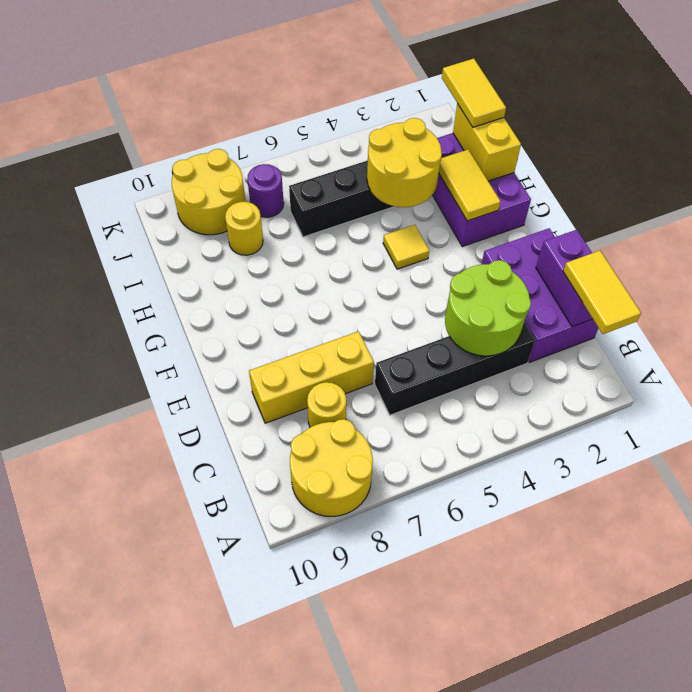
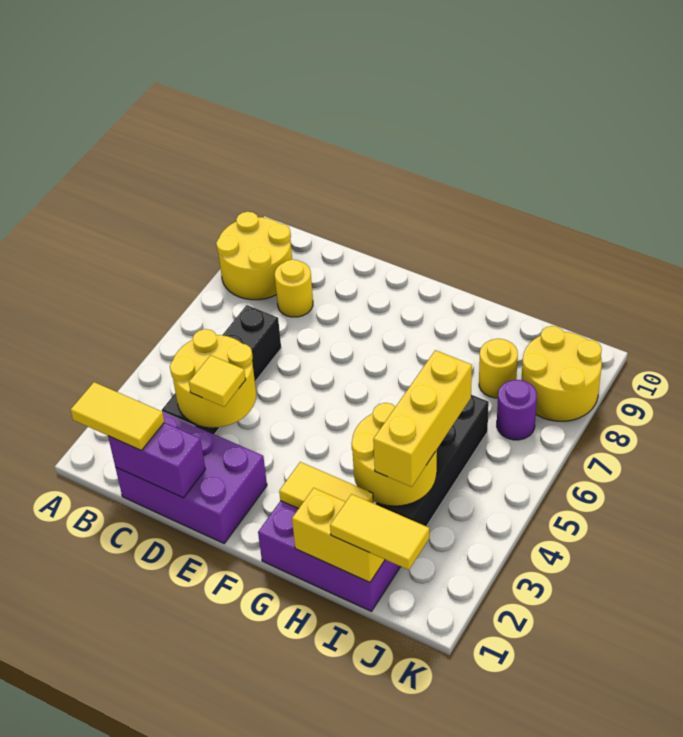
lime round brick C3:D4 level 2 -> yellow round brick C3:D4 level 2
yellow brick D7:D9 level 1 -> yellow brick I3:I5 level 3
yellow tile G4 level 1 -> yellow tile D3 level 3

